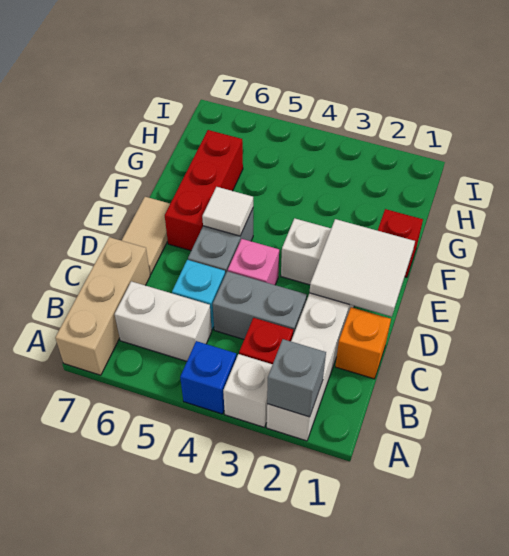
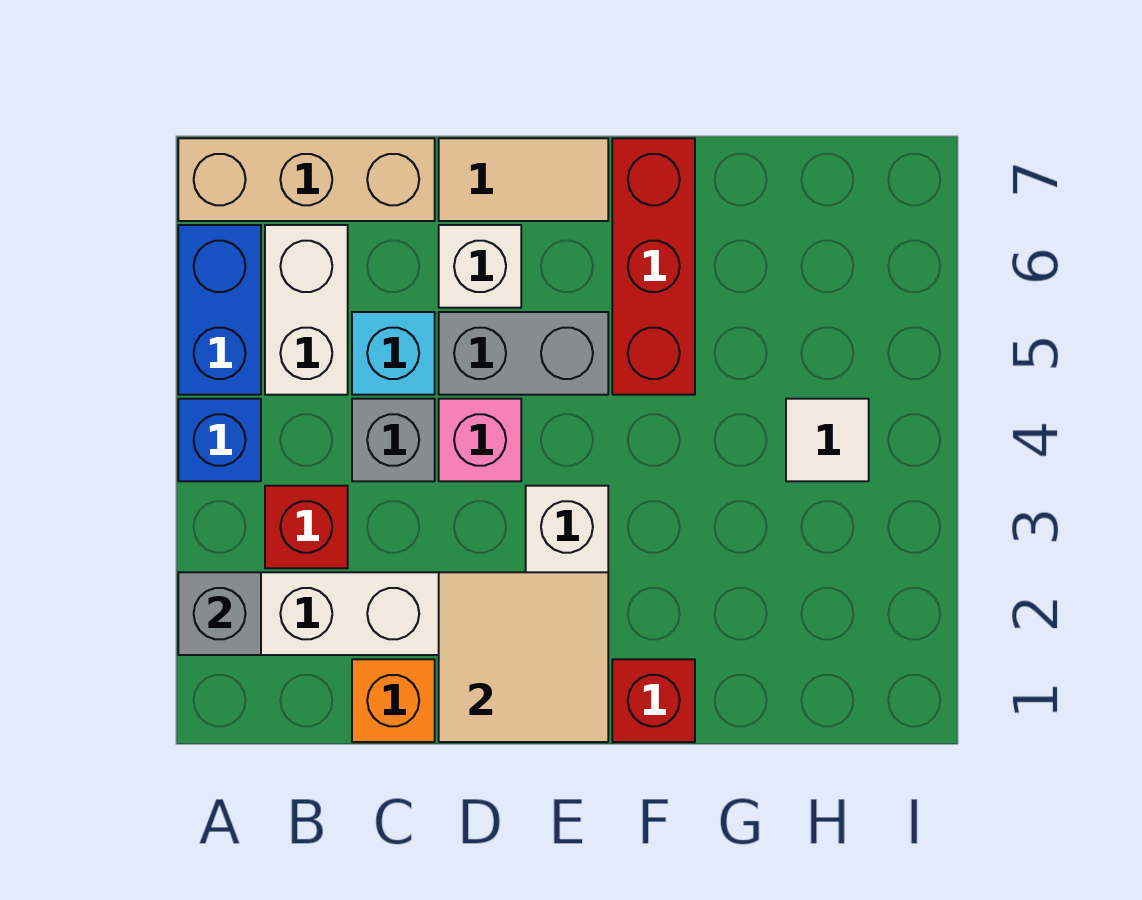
white brick A3 level 1 -> white brick D6 level 1
none -> blue brick A5:A6 level 1
grey brick C3:C4 level 1 -> grey brick C4 level 1
white tile D1:E2 level 2 -> tan tile D1:E2 level 2
white tile E5 level 2 -> white tile H4 level 1
red brick E6:G6 level 1 -> red brick F5:F7 level 1

